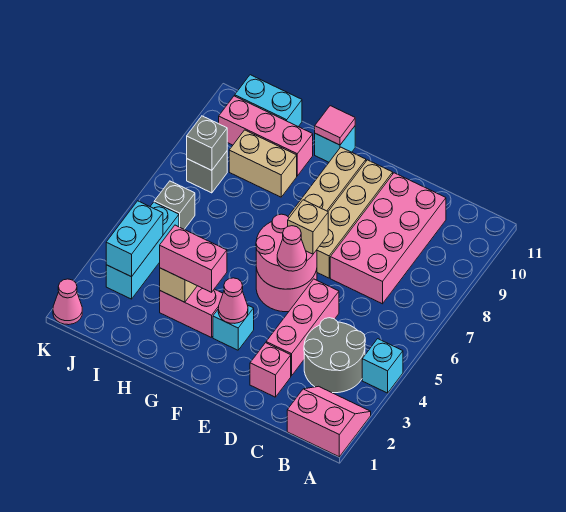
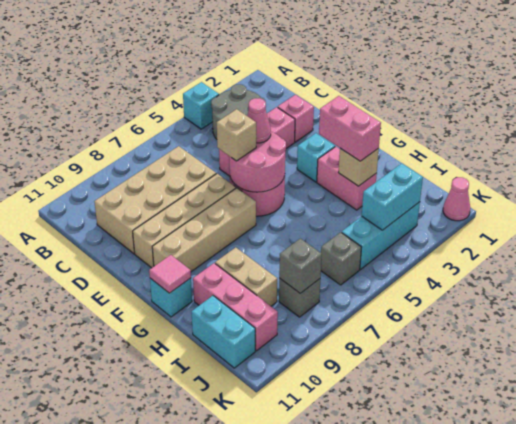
pink slope A1:B2 level 1 top 1 -> none
pink brick C7:D10 level 1 -> tan brick C7:D10 level 1
pink cone F3 level 2 -> none

